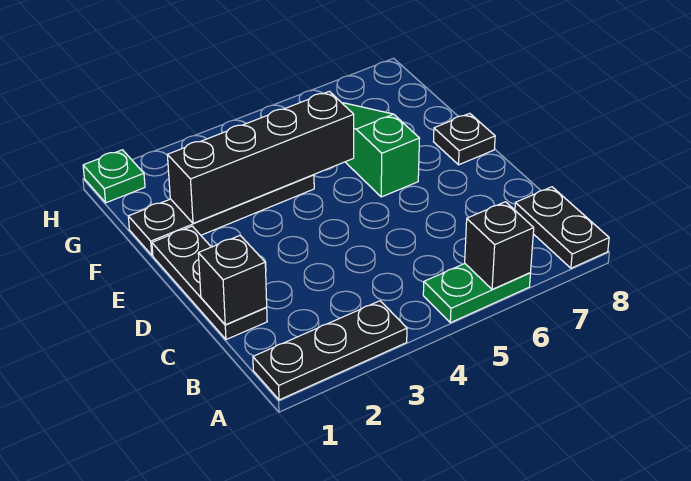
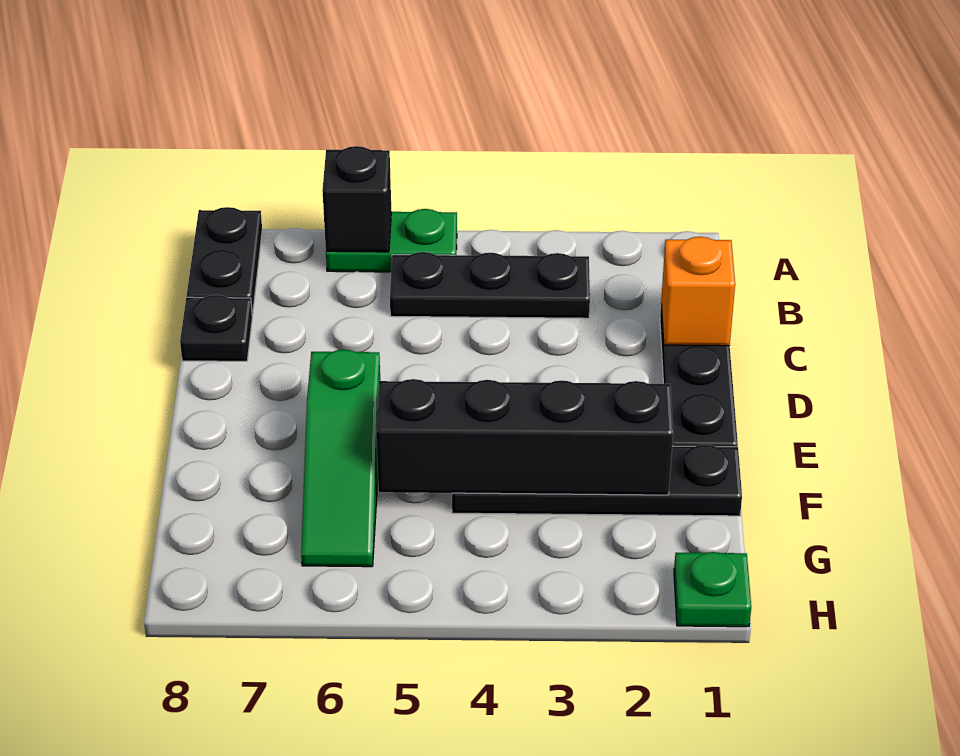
black plate A1:A3 level 1 -> black plate B3:B5 level 1
black brick C1 level 2 -> orange brick C1 level 2
black plate E8 level 1 -> black plate C8 level 1

